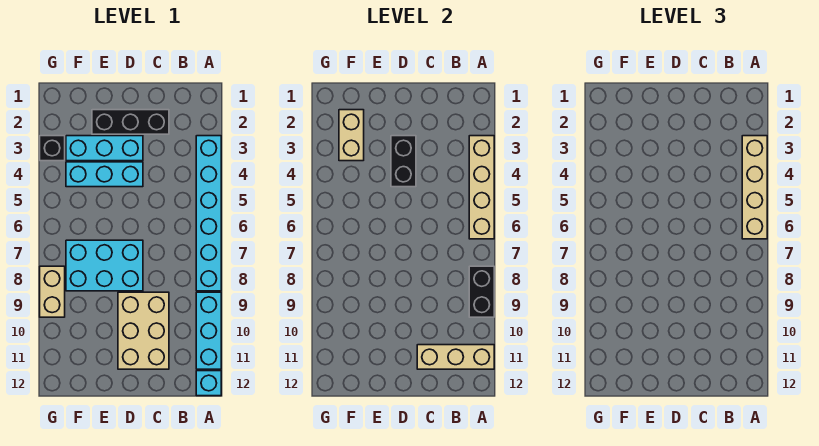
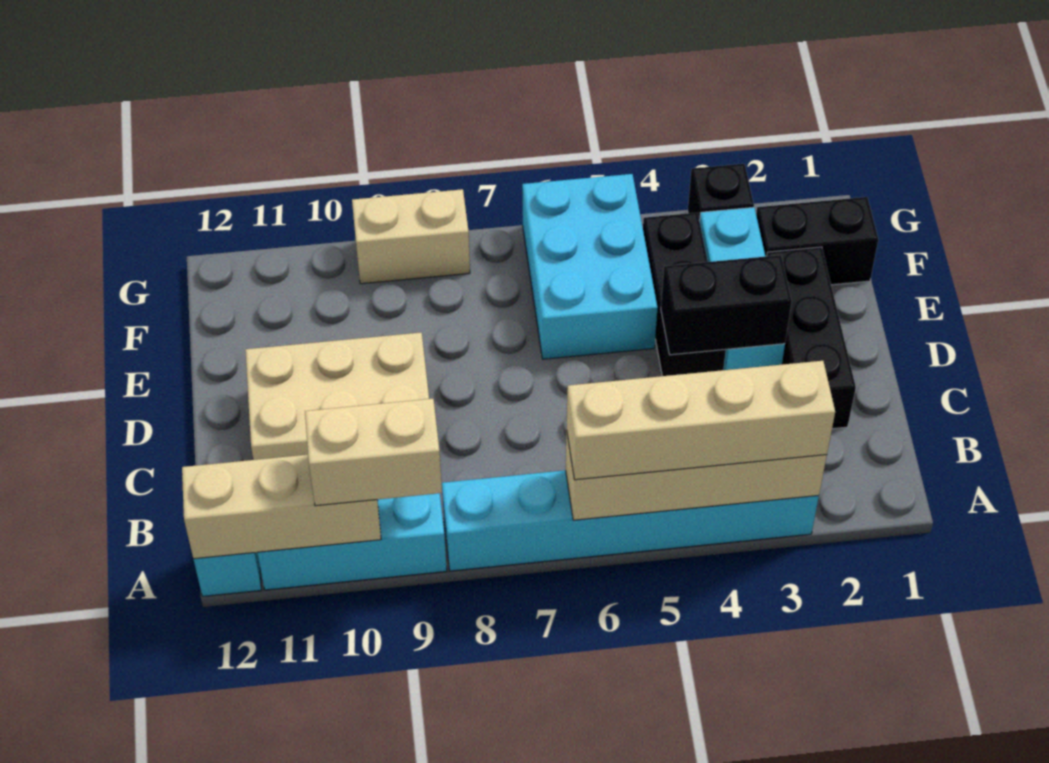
black brick A8:A9 level 2 -> black brick F1:F2 level 1
tan brick A11:C11 level 2 -> tan brick A10:A12 level 2
cyan brick D4:F4 level 1 -> black brick D4:F4 level 1
cyan brick D7:F8 level 1 -> cyan brick E5:G6 level 1
tan brick F2:F3 level 2 -> tan brick A9:A10 level 3

